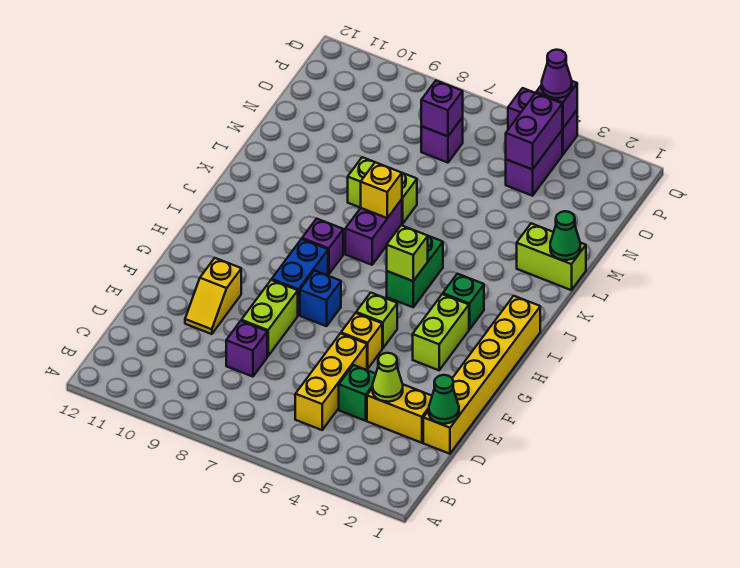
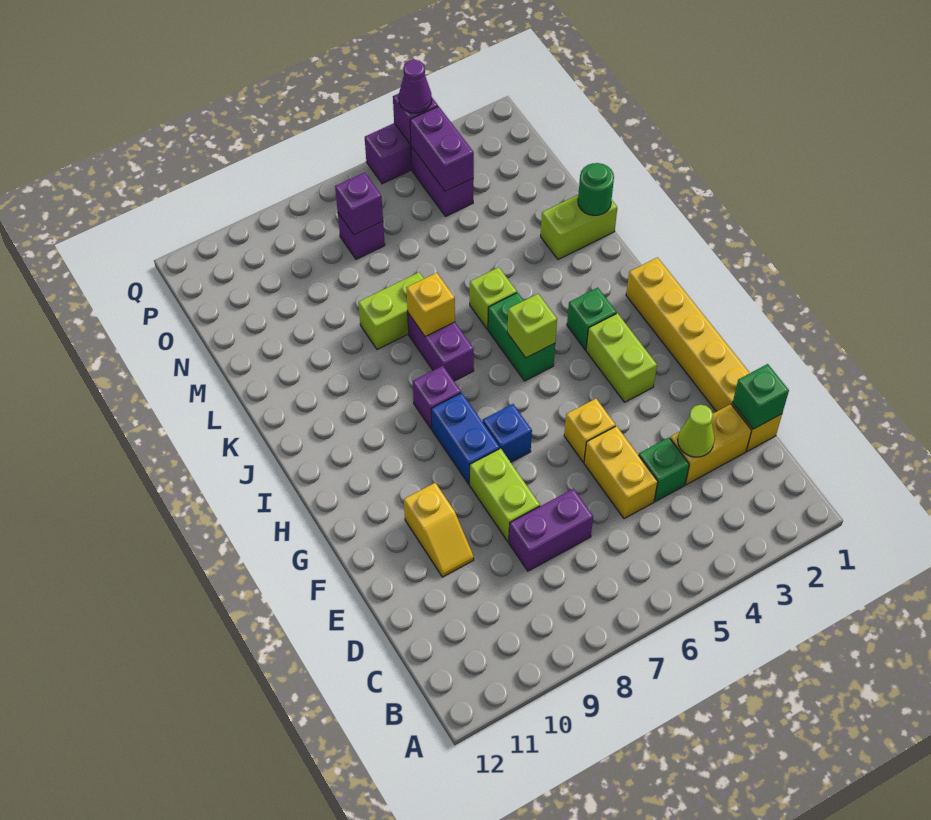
yellow brick C5:E5 level 1 -> yellow brick D5:E5 level 1
green cone D1 level 2 -> green brick D1 level 2
purple brick D8 level 1 -> purple brick D7:D8 level 1
lime brick G5 level 1 -> lime brick K5 level 1
green cone L1 level 2 -> green round brick L1 level 2

